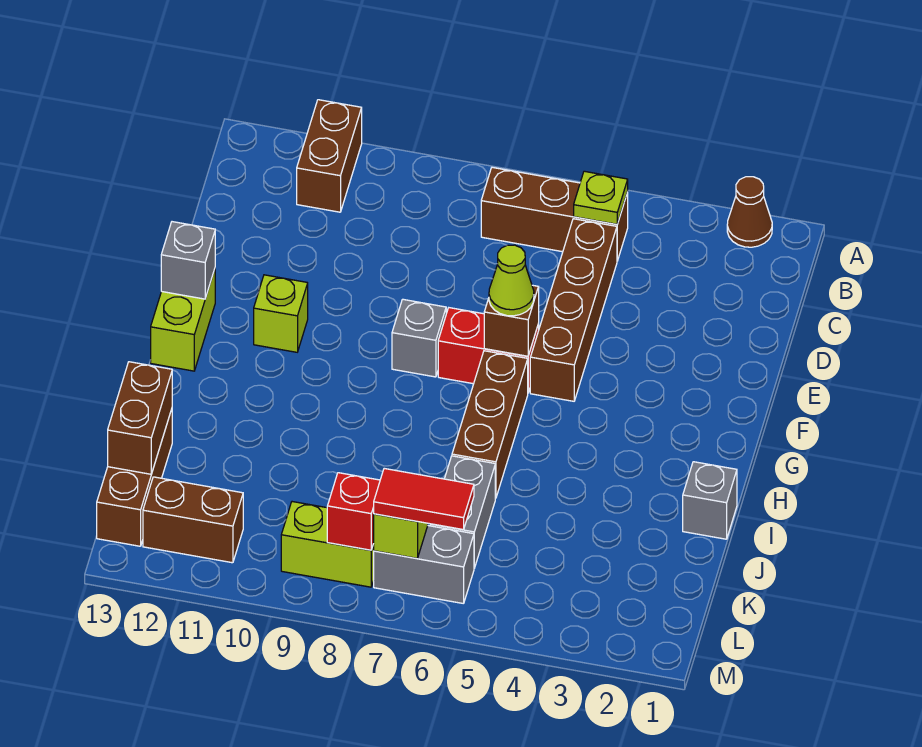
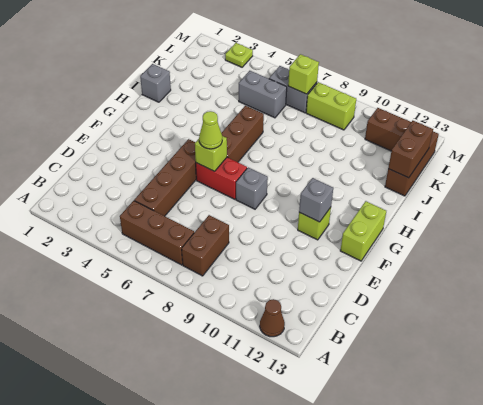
brown cone A2 level 1 -> brown cone A12 level 1
brown brick A11:B11 level 1 -> brown brick B8:C8 level 1
lime plate B5 level 2 -> lime plate M3 level 1
brown brick F6 level 2 -> lime brick F6 level 2
grey brick F13 level 2 -> grey brick F11 level 2
grey brick J6:K6 level 1 -> grey brick K5:K6 level 1
red tile L6:L7 level 3 -> none
red brick L8 level 2 -> none

